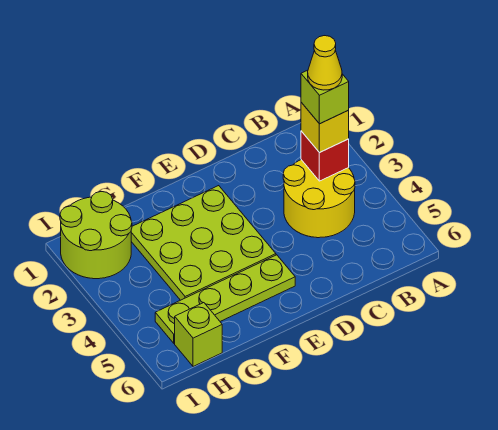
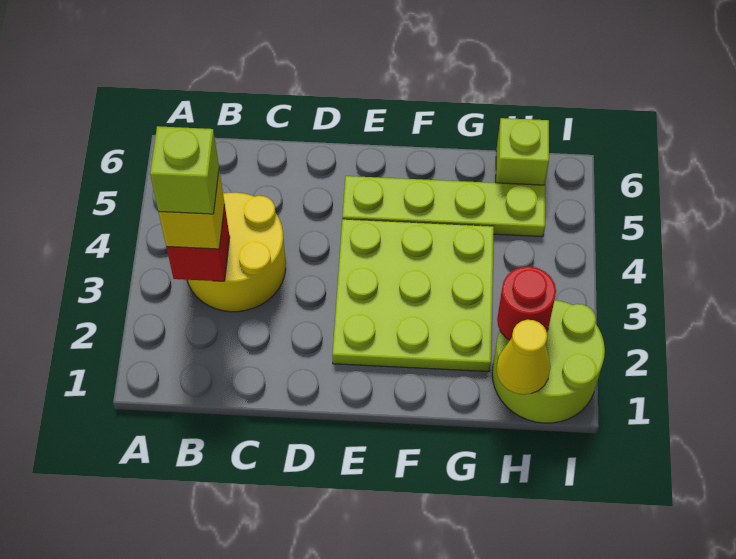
yellow cone B3 level 5 -> yellow cone H1 level 2
none -> red round brick H2 level 2

